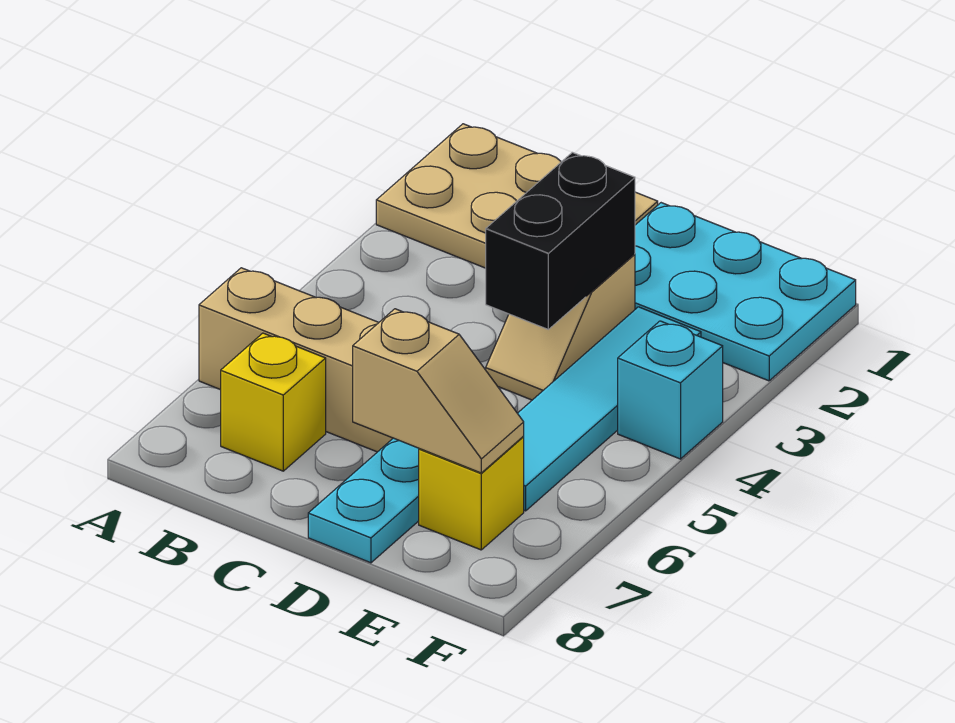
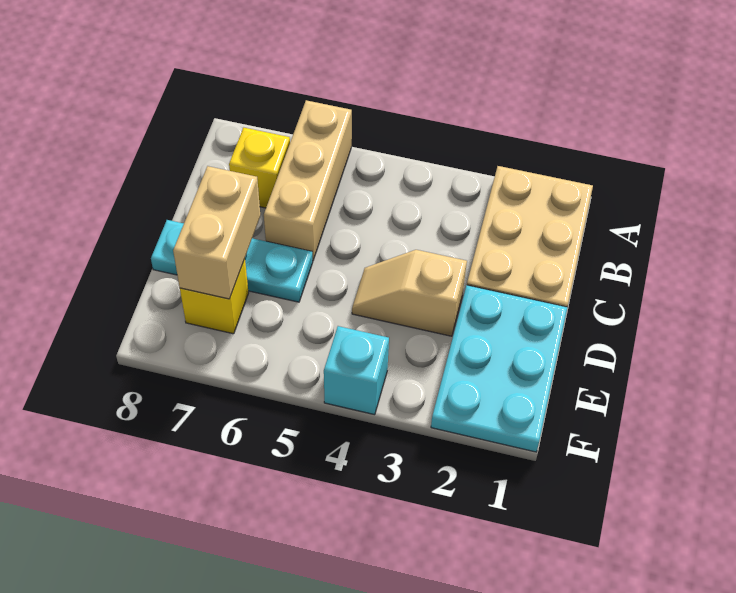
black brick D3:D4 level 2 -> none
tan slope D7:E7 level 2 top D -> tan brick D7:E7 level 2
cyan tile E3:E6 level 1 -> none

